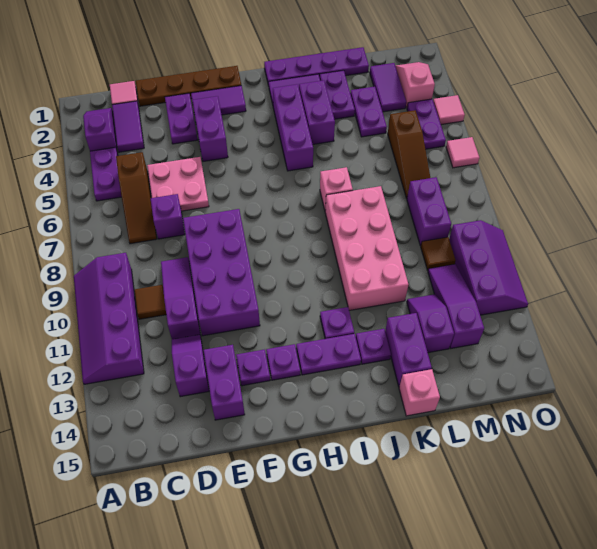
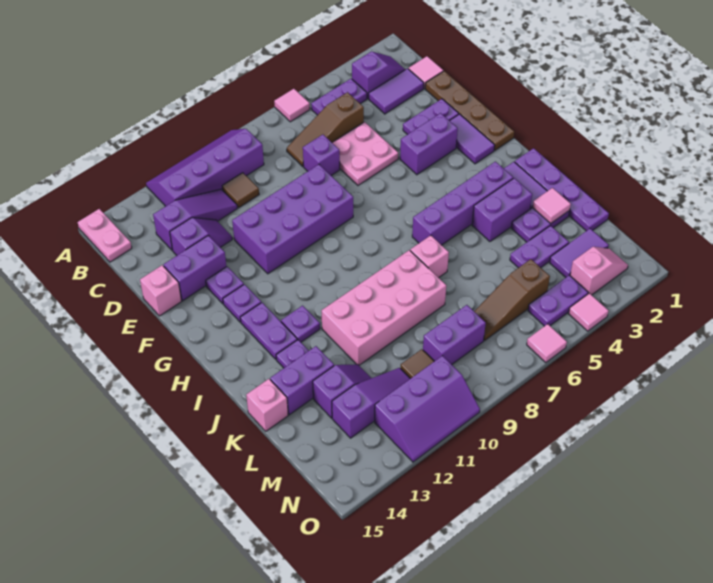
none -> pink tile A6 level 1
none -> pink plate A15:B15 level 1
purple slope D9:D11 level 1 top 11 -> purple slope C11:C13 level 1 top 13
none -> pink brick E15 level 1
purple brick I3:I5 level 1 -> purple brick I3:I6 level 1
none -> pink tile K2 level 2

